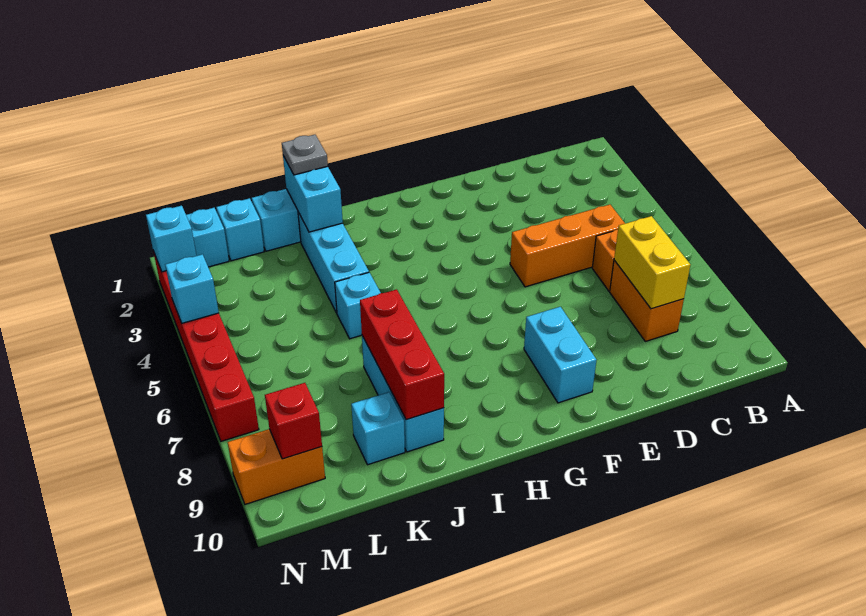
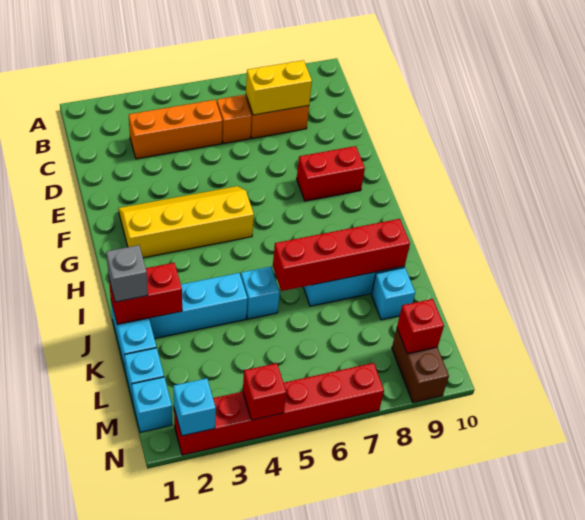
orange brick C5:E5 level 1 -> orange brick C3:C5 level 1
none -> yellow slope F2:G5 level 1 top G
cyan brick F8:F9 level 1 -> red brick F8:F9 level 1
cyan brick J1:J2 level 2 -> red brick J1:J2 level 2
grey plate J1 level 3 -> grey brick J1 level 3
red brick J7:J9 level 2 -> red brick J6:J9 level 2
orange brick M9:N9 level 1 -> brown brick M9:N9 level 1
cyan brick N4 level 2 -> red brick N4 level 2

